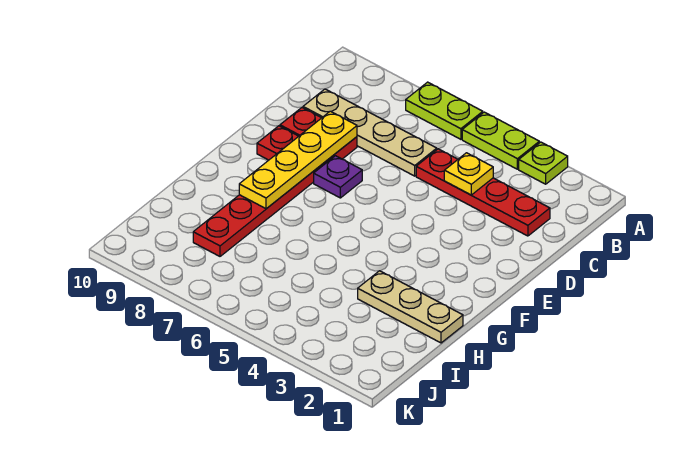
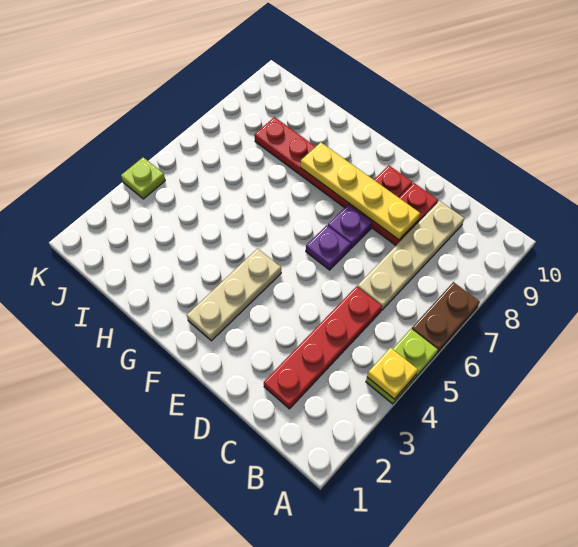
lime plate A3 level 1 -> lime plate K4 level 1
lime plate A6:A7 level 1 -> brown plate A6:A7 level 1
yellow plate C4 level 2 -> yellow plate A4 level 2
none -> purple plate E6 level 1
tan plate H1:H3 level 1 -> tan plate F2:F4 level 1

